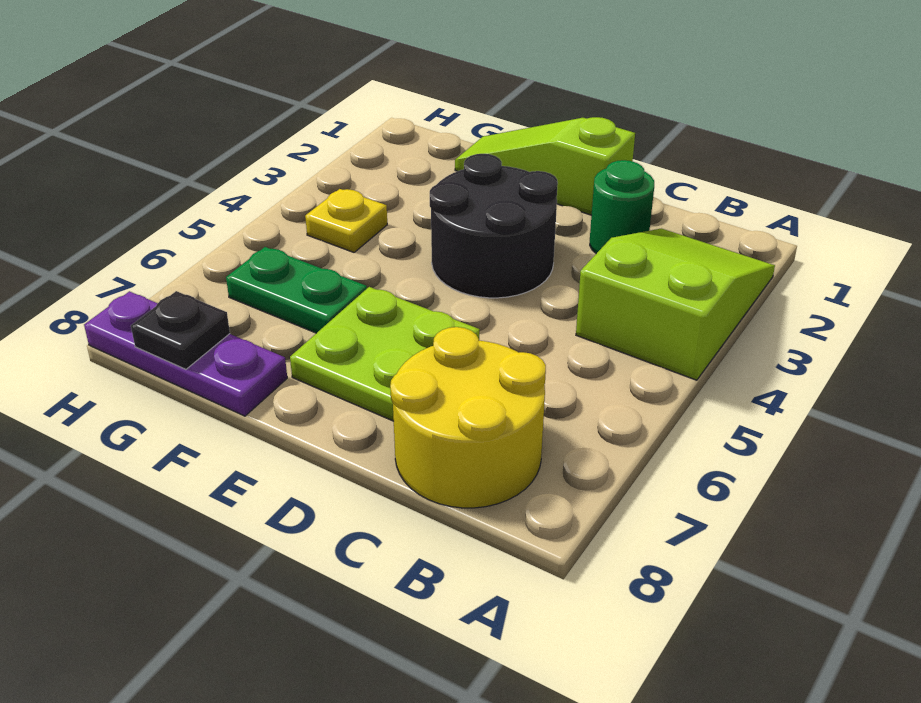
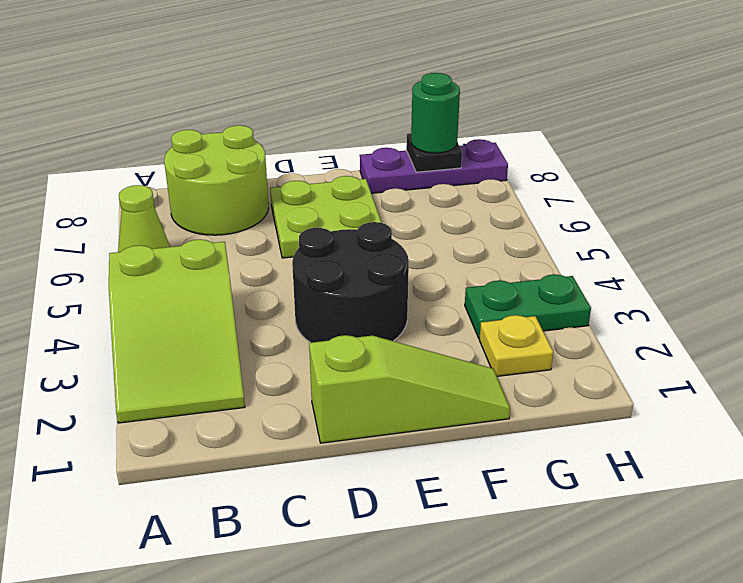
none -> lime cone A6 level 1
yellow round brick B7:C8 level 1 -> lime round brick B7:C8 level 1
green round brick C2 level 1 -> green round brick G8 level 3
green plate F6:G6 level 1 -> green plate G3:H3 level 1
yellow plate G4 level 1 -> yellow plate G2 level 1

